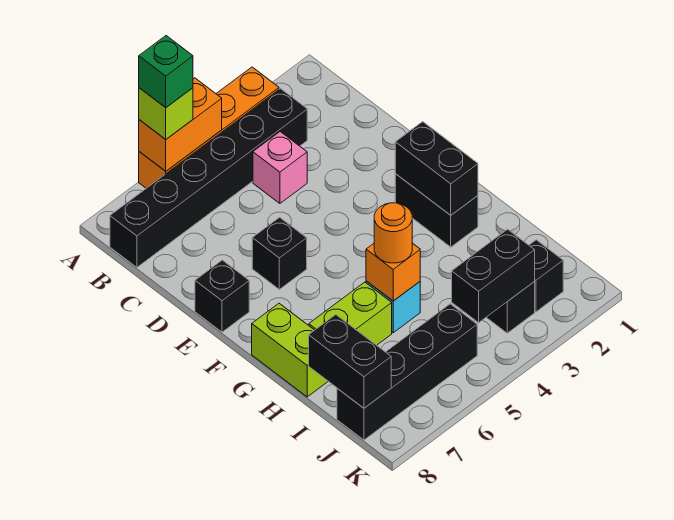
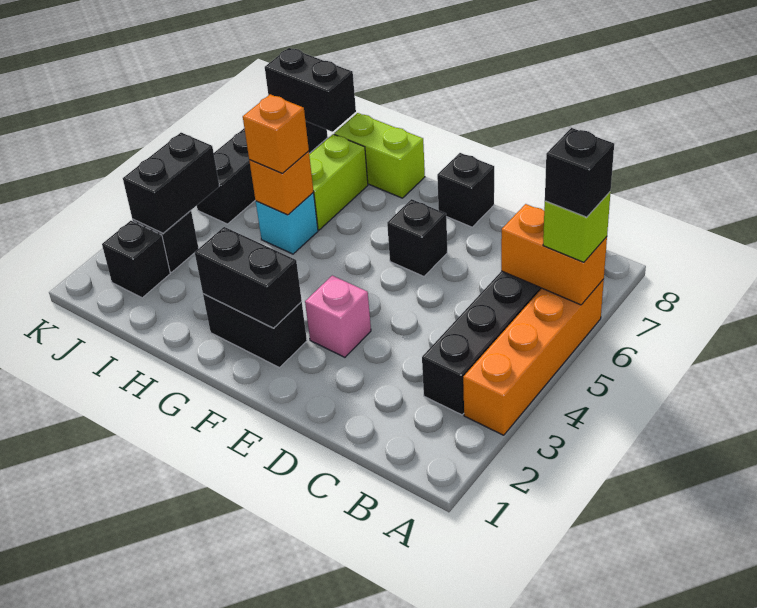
orange brick A5:A6 level 2 -> orange brick A6:B6 level 2
green brick A6 level 4 -> black brick A6 level 4
pink brick C4 level 1 -> pink brick E3 level 1
orange round brick H5 level 3 -> orange brick H5 level 3

